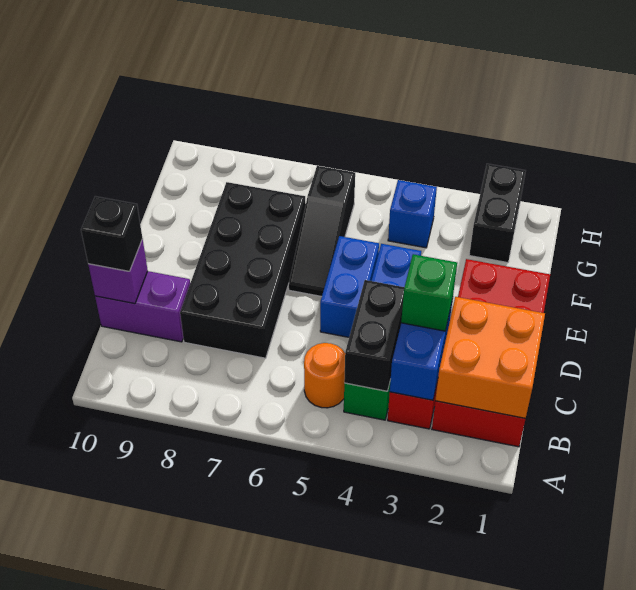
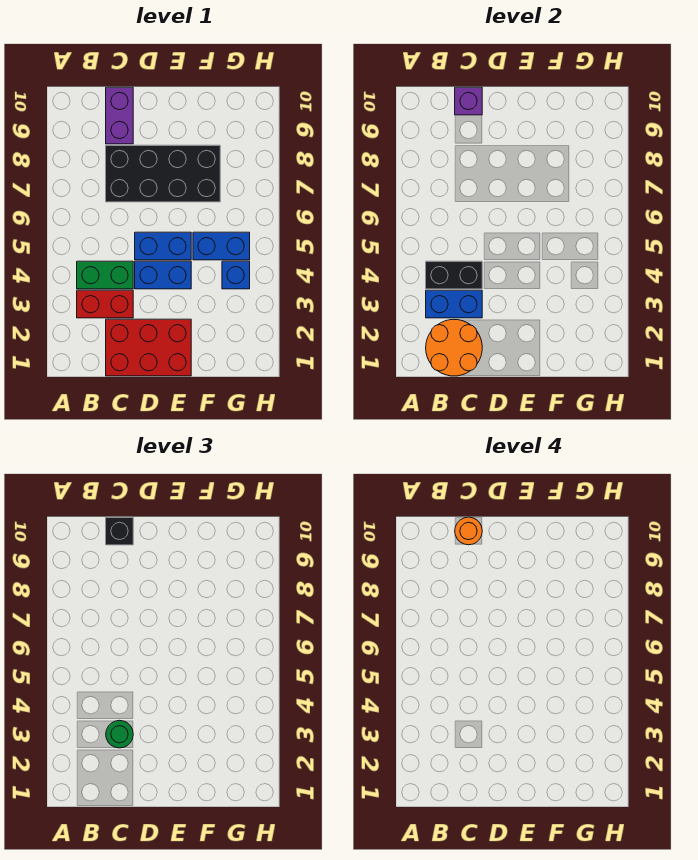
red brick B1:E2 level 1 -> red brick C1:E2 level 1
orange brick B1:C2 level 2 -> orange round brick B1:C2 level 2
orange round brick B5 level 1 -> orange round brick C10 level 4
green brick C3 level 3 -> green round brick C3 level 3
black slope E6:G6 level 1 top G -> none
none -> blue brick F5:G5 level 1
black brick G2:H2 level 1 -> none

